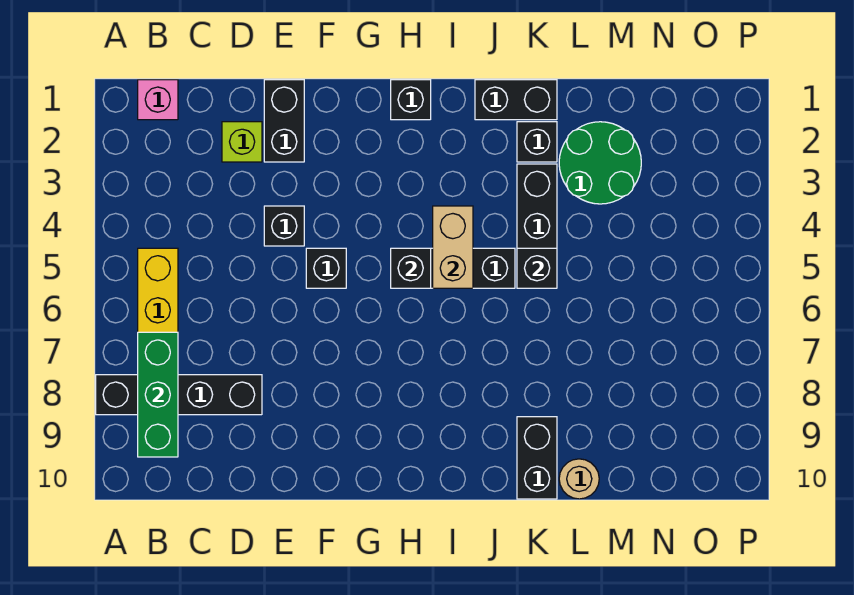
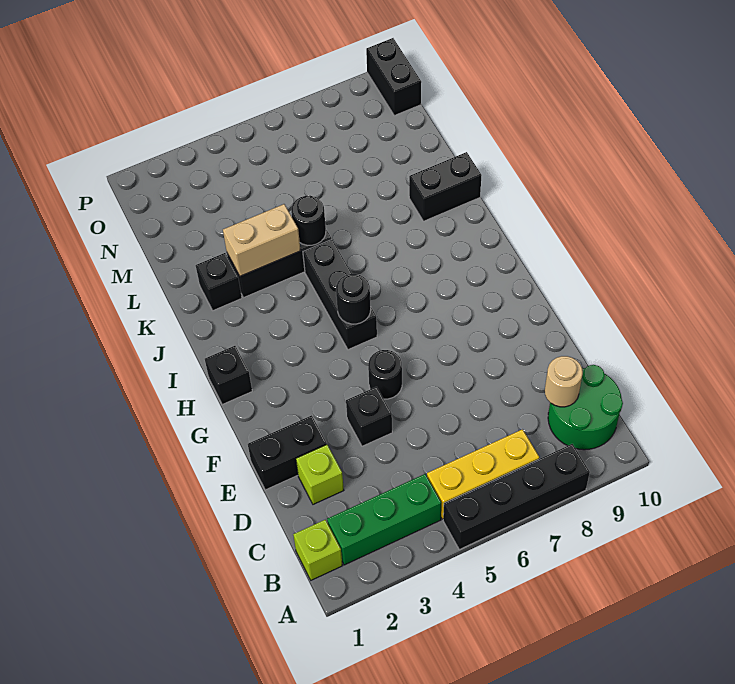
black brick A8:D8 level 1 -> black brick A5:A8 level 1
pink brick B1 level 1 -> lime brick B1 level 1
green brick B7:B9 level 2 -> green brick B2:B4 level 1
black brick F5 level 1 -> black round brick F5 level 1
black brick H5 level 2 -> black round brick H5 level 2
tan brick I4:I5 level 2 -> tan brick K3:K4 level 2
black brick J1:K1 level 1 -> black brick O10:P10 level 1
black brick K5 level 2 -> black round brick K5 level 2
green round brick L2:M3 level 1 -> green round brick B9:C10 level 1
tan round brick L10 level 1 -> tan round brick C9 level 2

